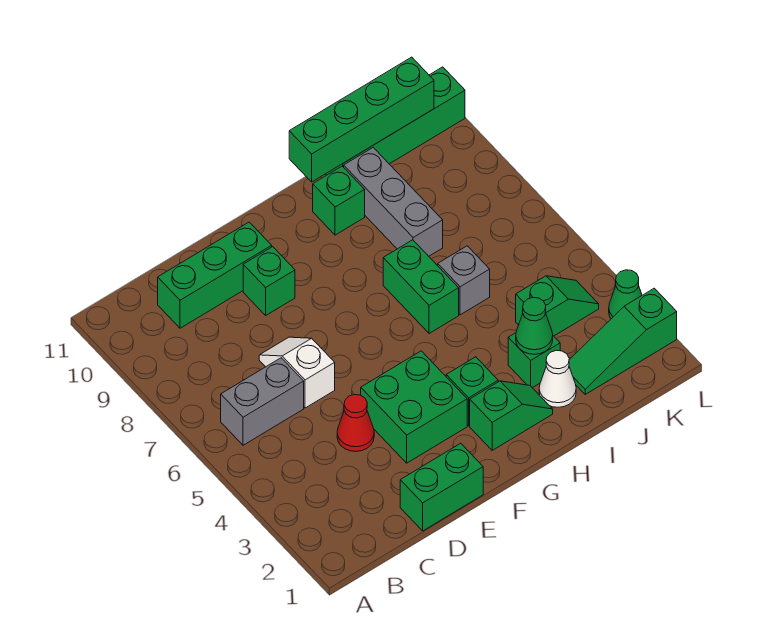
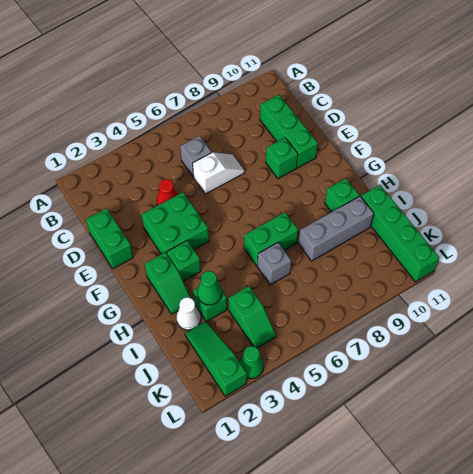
grey brick B6:C6 level 1 -> grey brick C6 level 1
green brick H11:K11 level 2 -> none

